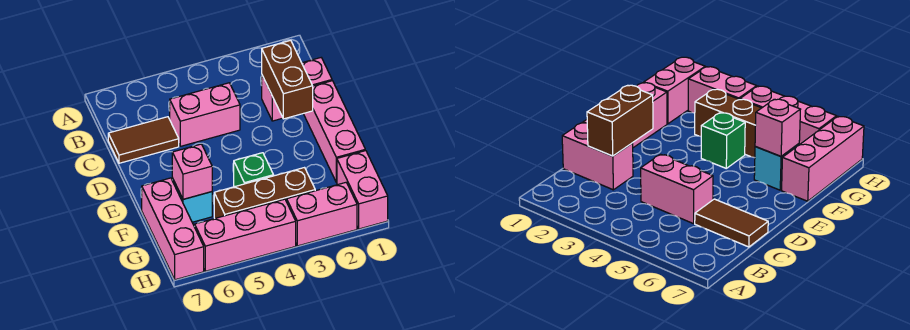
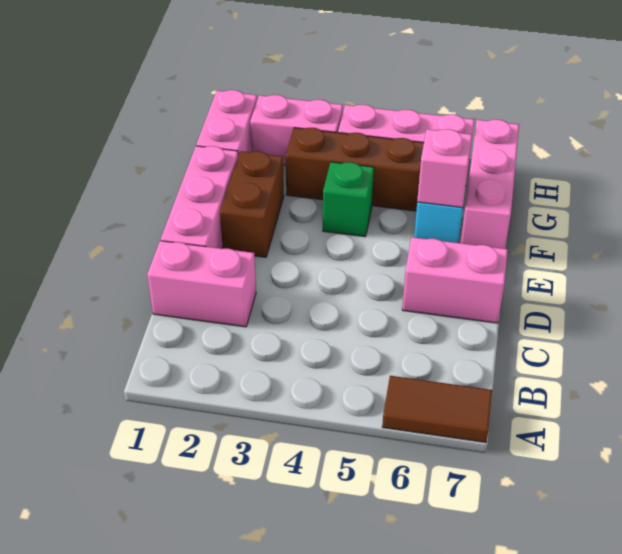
brown brick C2:D2 level 2 -> brown brick E2:F2 level 1
pink brick C4:C5 level 1 -> pink brick D6:D7 level 1
brown tile C6:C7 level 1 -> brown tile A6:A7 level 1

